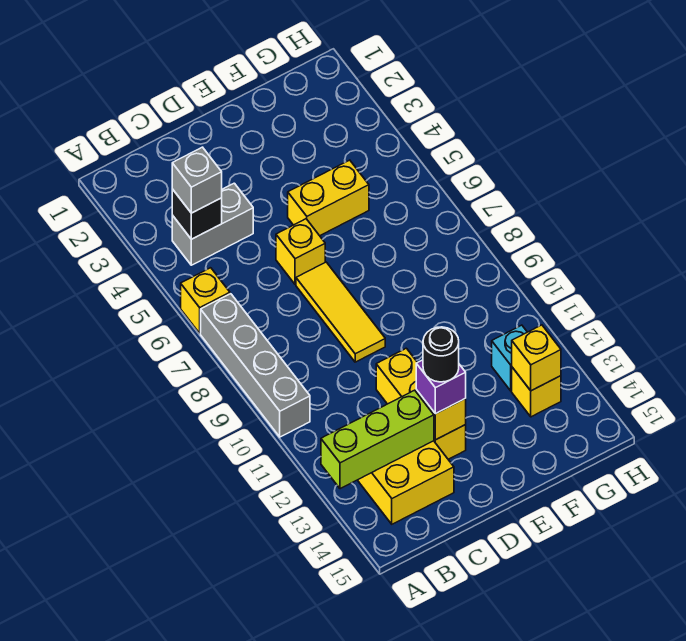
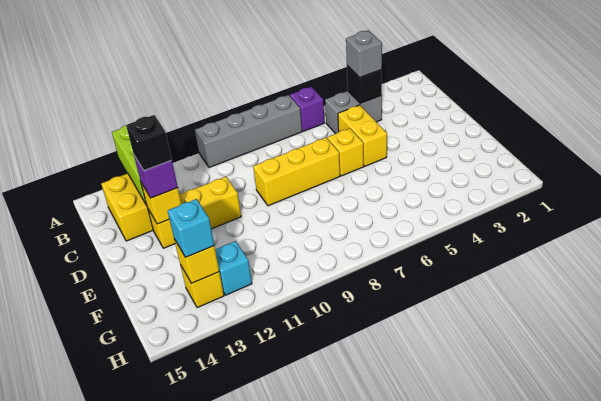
yellow brick A6 level 1 -> purple brick A6 level 1
grey brick B4:C4 level 1 -> grey brick B4:B5 level 1
yellow tile D7:D9 level 1 -> yellow brick D7:D9 level 1
black round brick D13 level 4 -> black brick D13 level 4
yellow brick E5:F5 level 1 -> yellow brick C5:D5 level 1
none -> cyan brick G13 level 3

